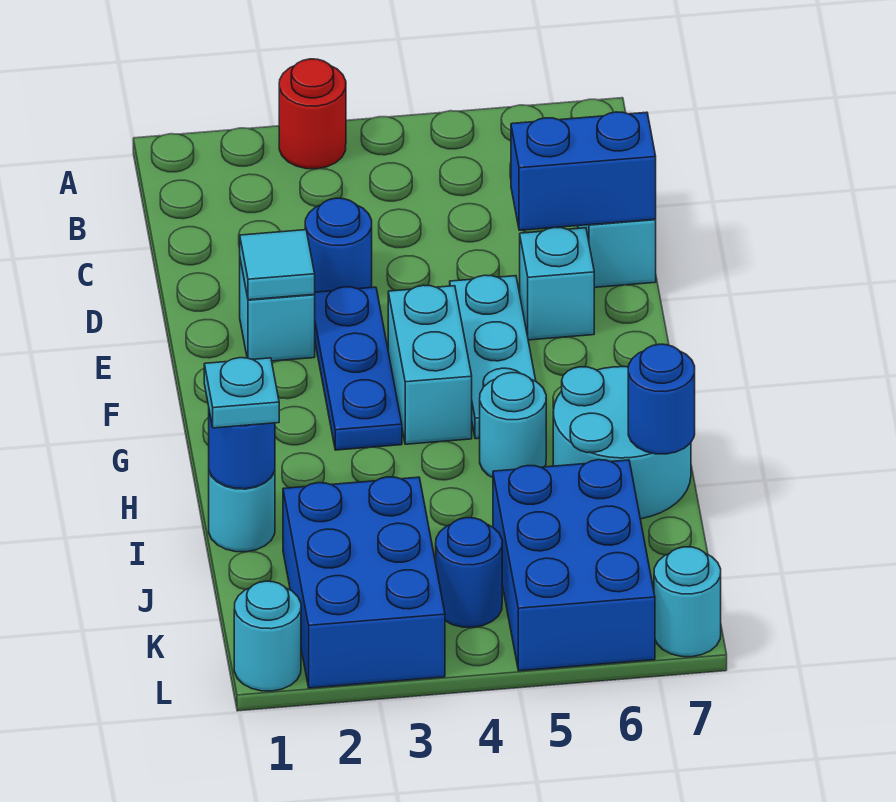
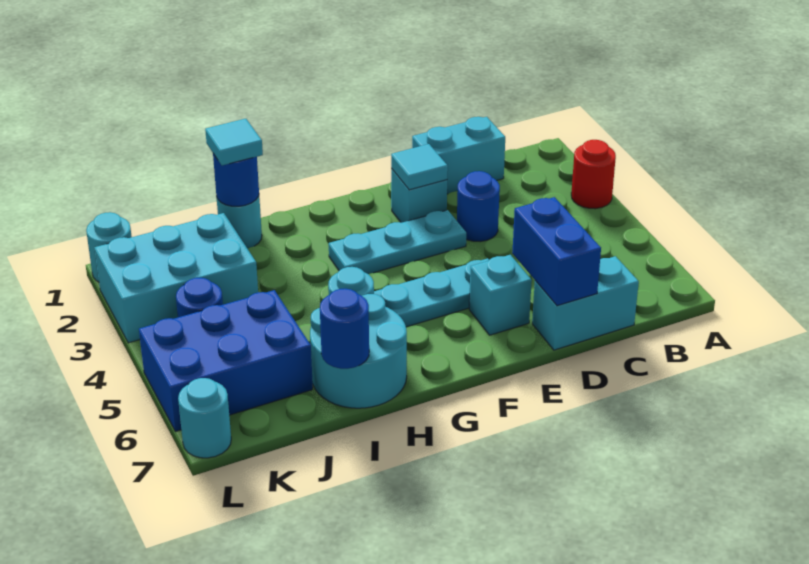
blue plate E3:G3 level 1 -> cyan plate E3:G3 level 1
cyan brick F4:G4 level 1 -> cyan brick C1:D1 level 1
cyan plate I1 level 3 -> cyan tile I1 level 3
blue brick J2:L3 level 1 -> cyan brick J2:L3 level 1

